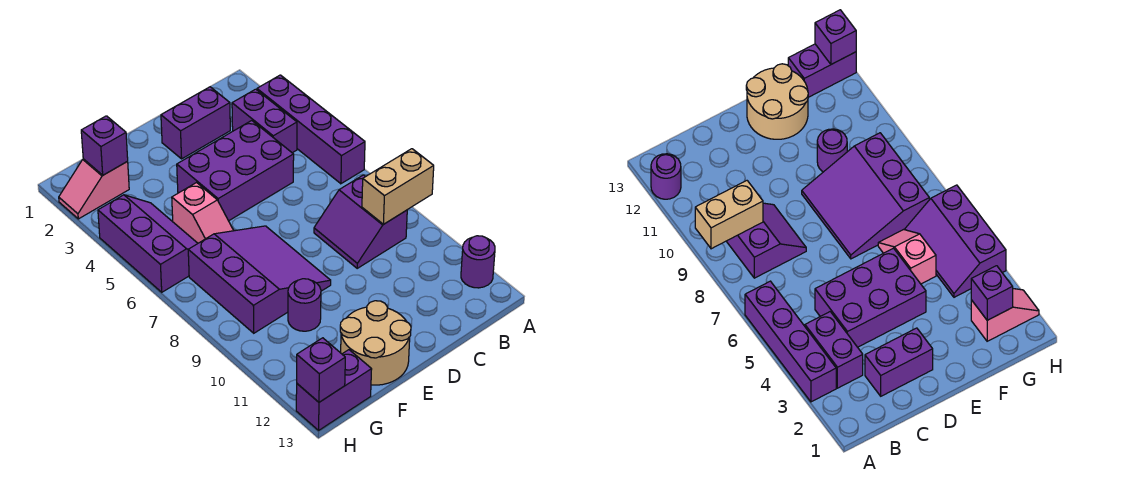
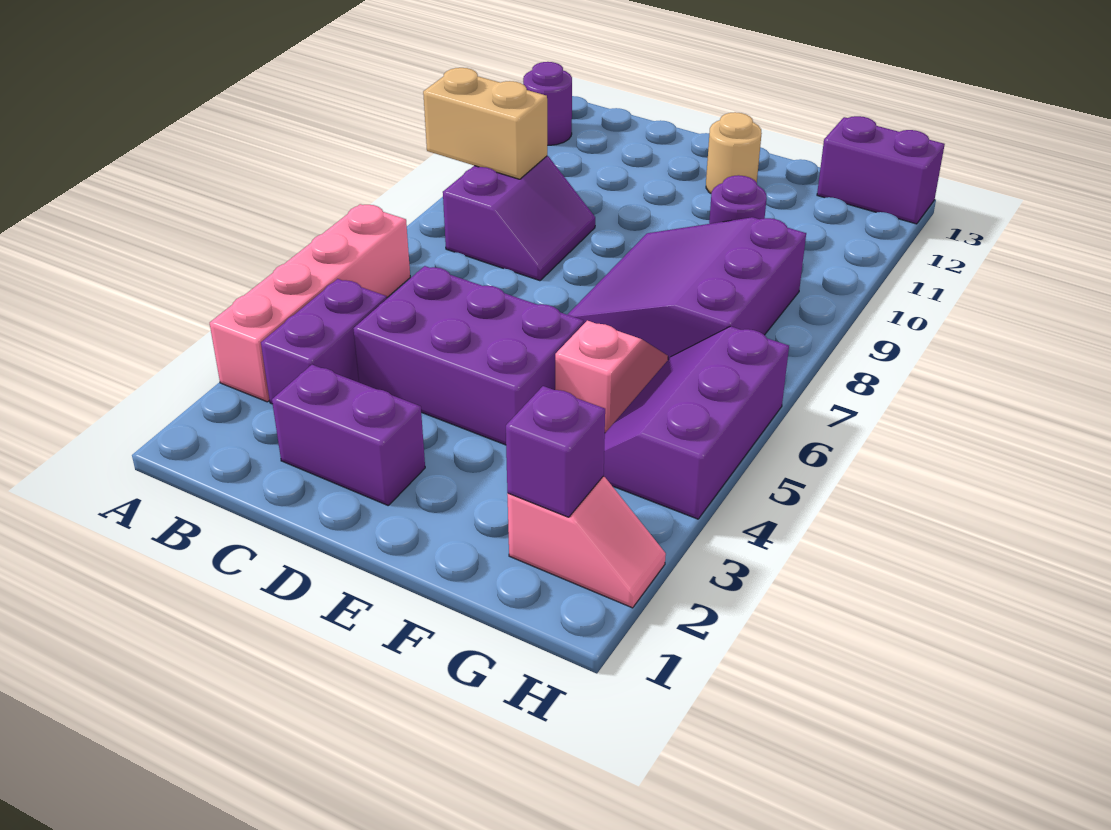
purple brick A3:A6 level 1 -> pink brick A3:A6 level 1
tan round brick E12:F13 level 1 -> tan round brick E12 level 1
purple brick H13 level 2 -> none

